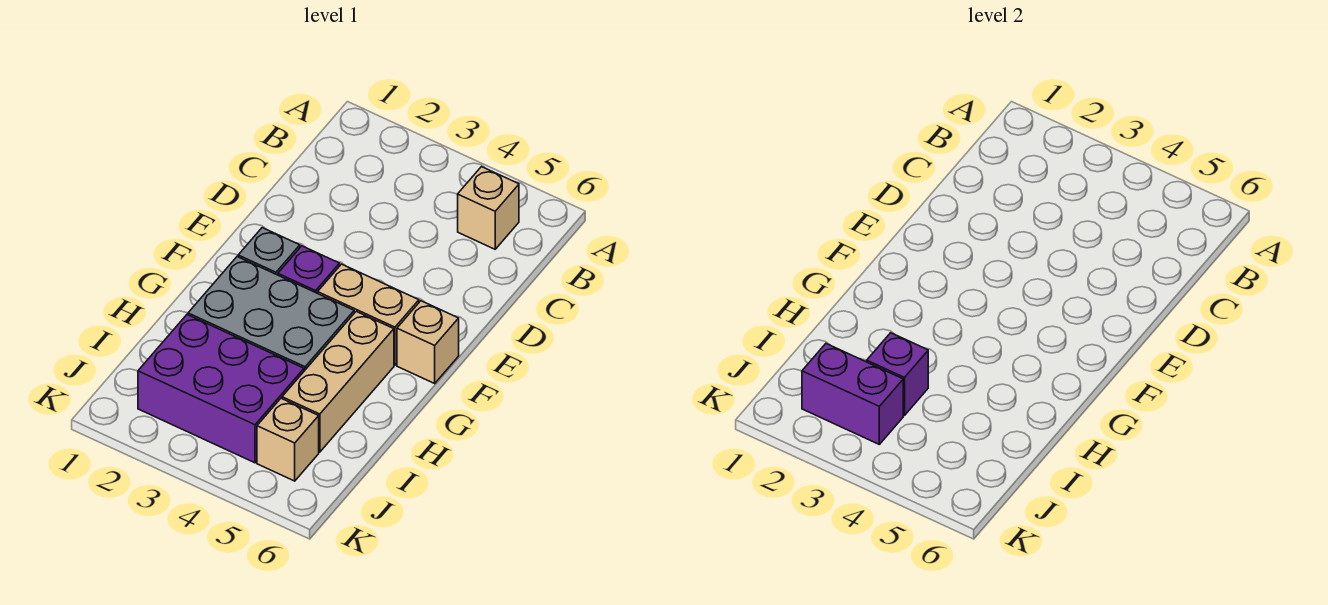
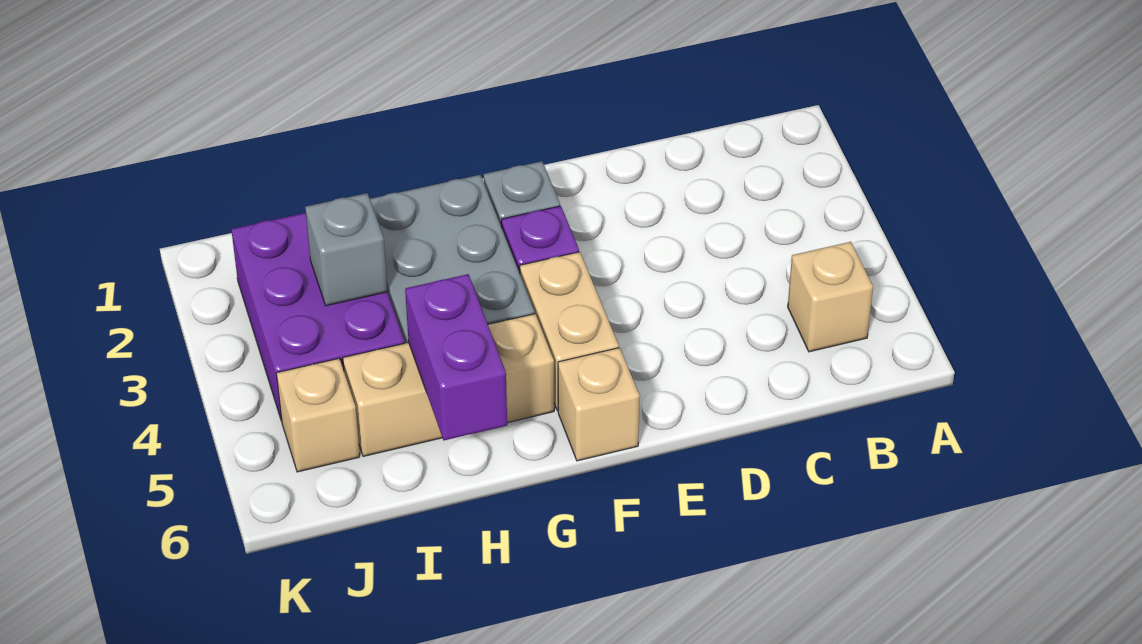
purple brick I3 level 2 -> grey brick I3 level 2
purple brick J2:J3 level 2 -> purple brick H5:H6 level 2

